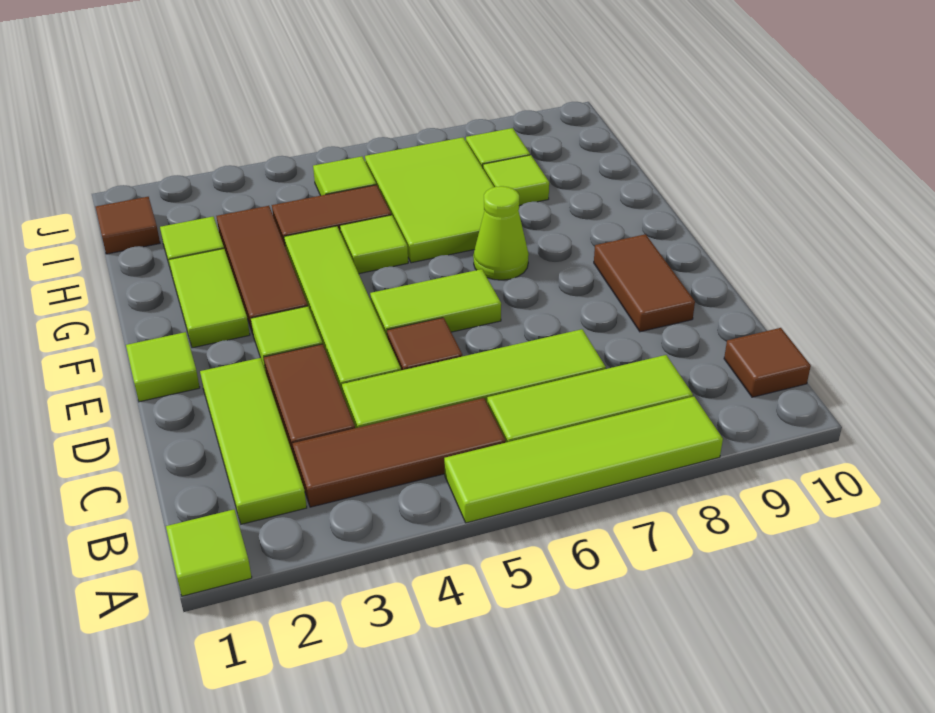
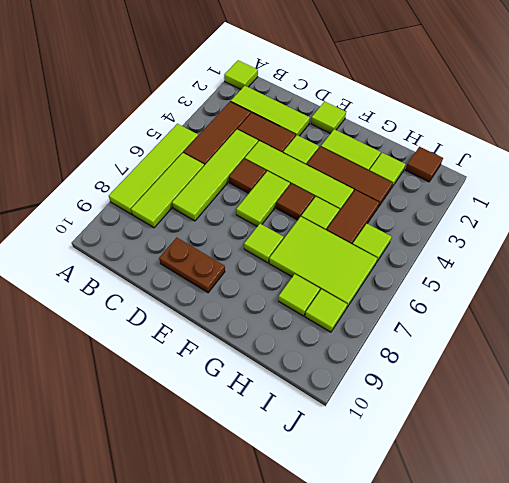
brown tile B10 level 1 -> brown tile F5 level 1
brown tile D9:E9 level 1 -> brown plate D9:E9 level 1
lime cone F7 level 1 -> lime tile F7 level 1

